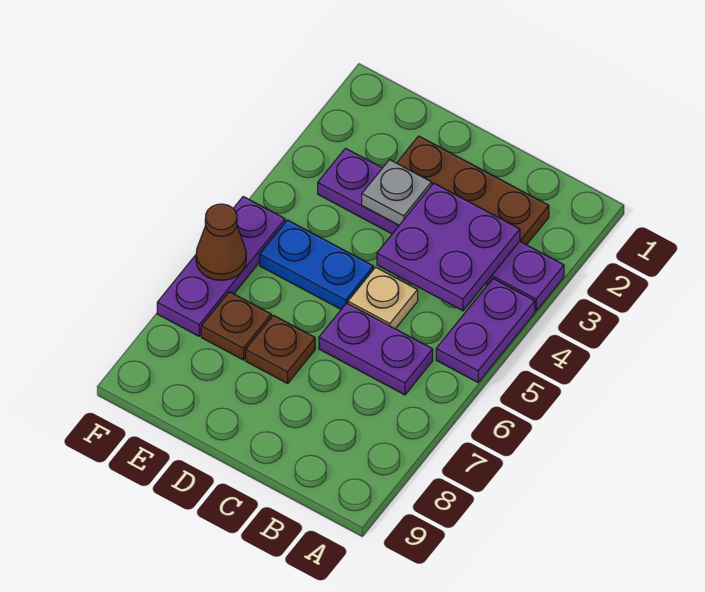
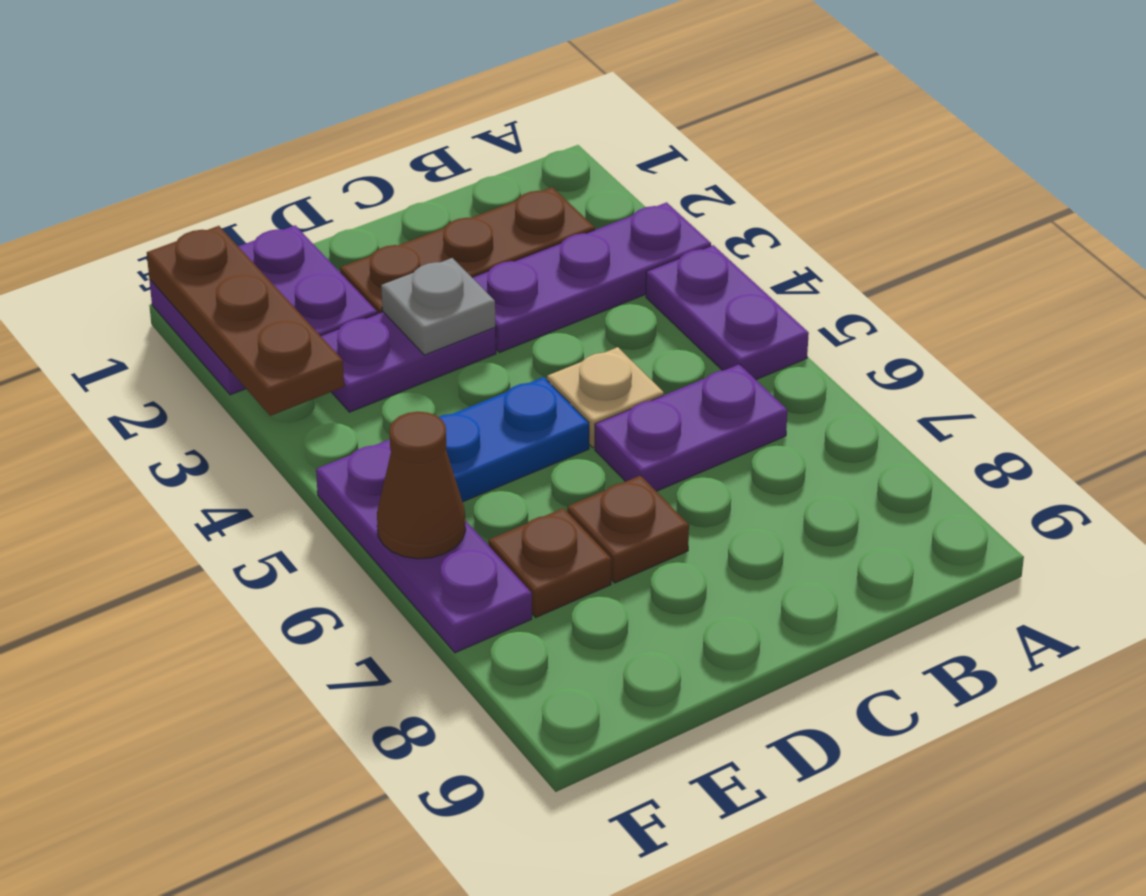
purple plate B3:C4 level 2 -> purple plate E1:F2 level 1
none -> brown plate F1:F3 level 2

